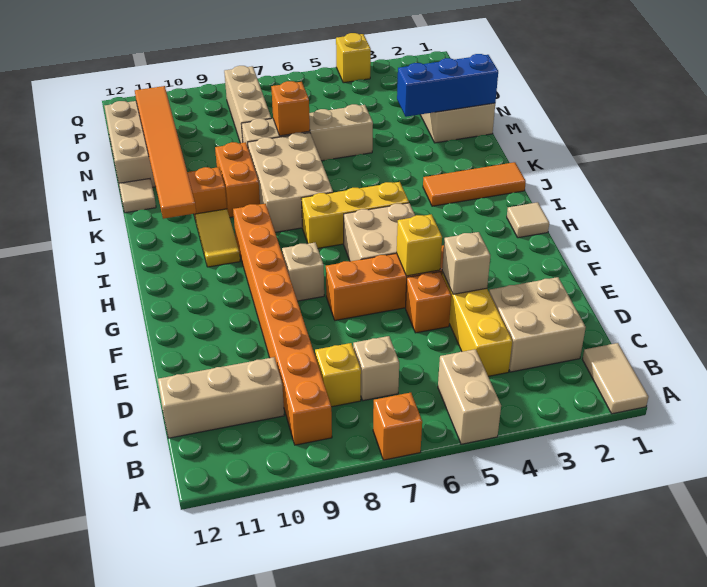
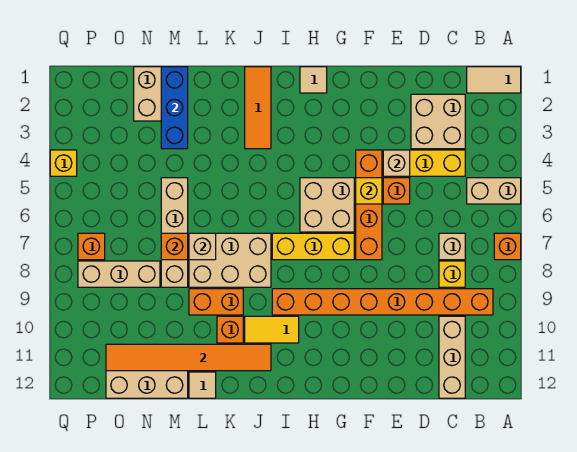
tan brick G8 level 1 -> tan brick L7 level 2
yellow brick I5:I7 level 1 -> yellow brick G7:I7 level 1
none -> orange brick P7 level 1

